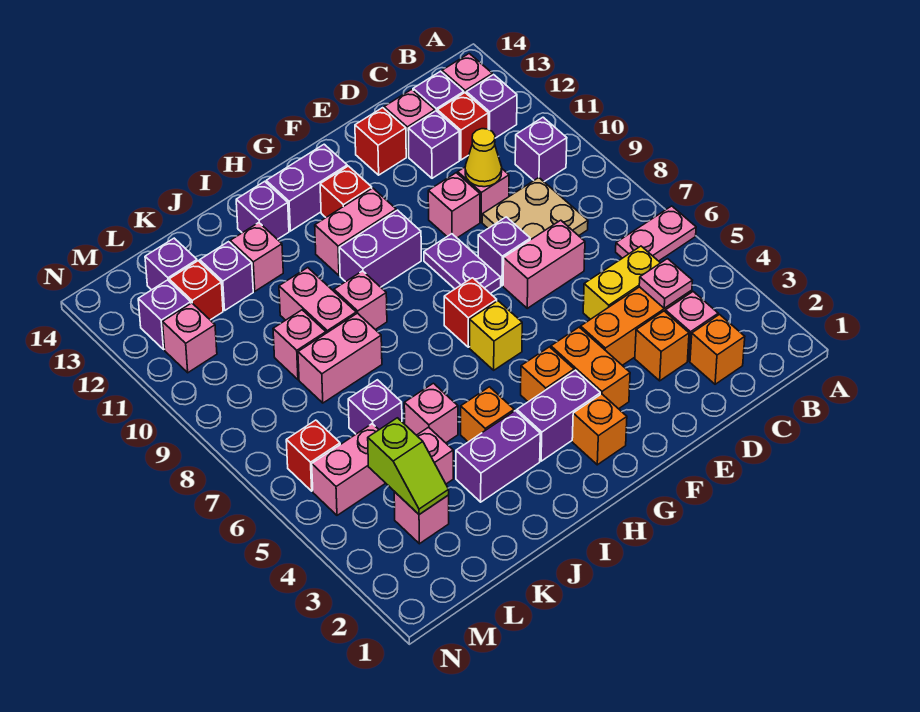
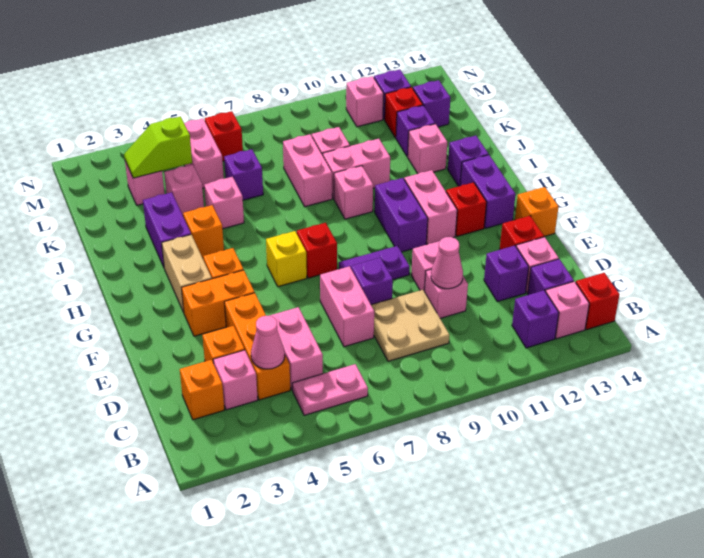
pink plate A6:B6 level 1 -> pink plate B5:B6 level 1
purple brick B10 level 1 -> none
pink plate C4 level 2 -> pink cone C4 level 2
yellow brick C5:D5 level 1 -> pink brick C5:D5 level 1
red brick C12 level 1 -> red brick B14 level 1
yellow cone D10 level 2 -> pink cone D10 level 2
orange brick G2 level 1 -> orange brick F14 level 1
purple brick G3:H3 level 1 -> tan brick G3:H3 level 1

